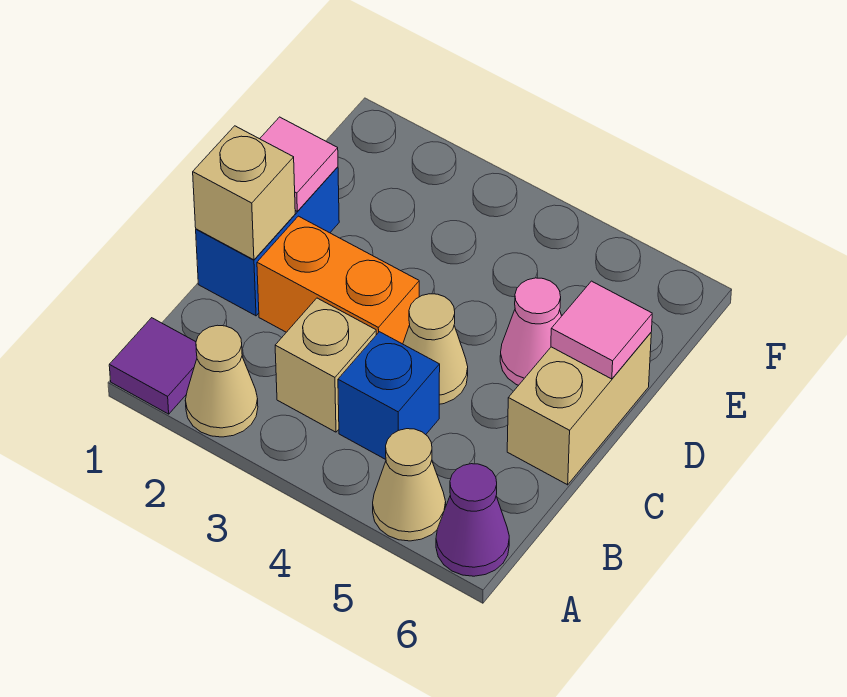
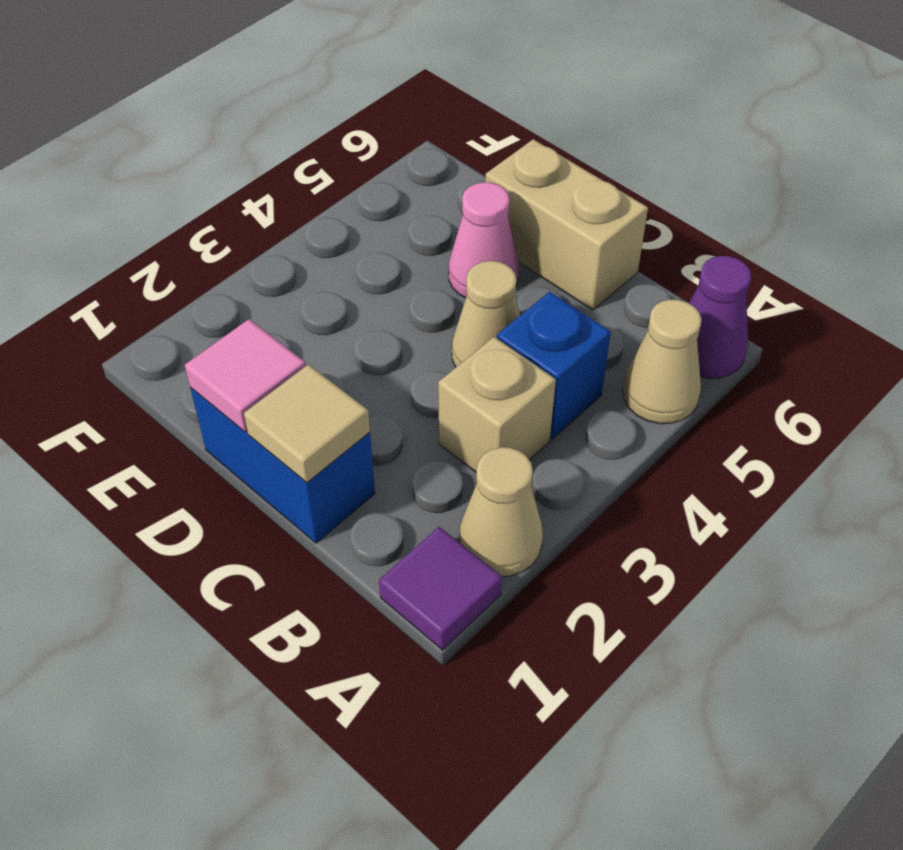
tan brick C1 level 2 -> tan tile C1 level 2
orange brick C2:C3 level 1 -> none
pink tile D6 level 2 -> none

